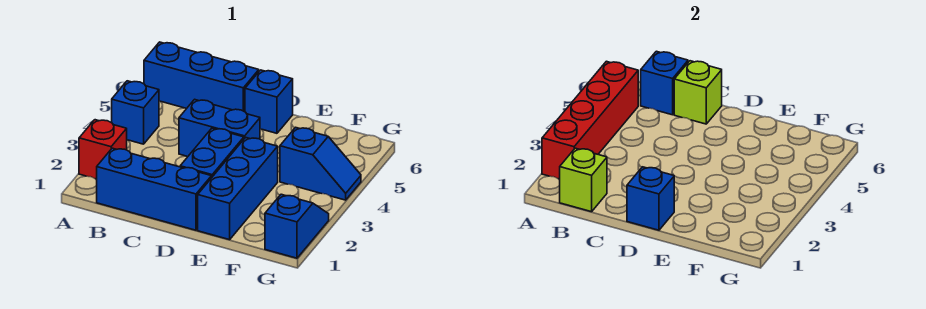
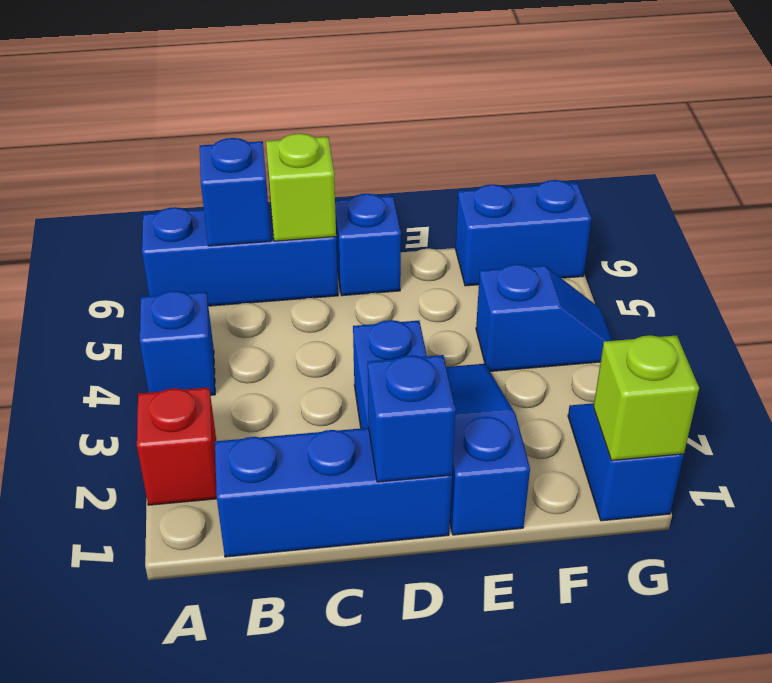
red brick A2:A5 level 2 -> none
lime brick B1 level 2 -> lime brick G1 level 2
blue brick C4:D4 level 1 -> blue brick F6:G6 level 1
blue brick E1:E3 level 1 -> blue slope E1:E3 level 1 top 1

